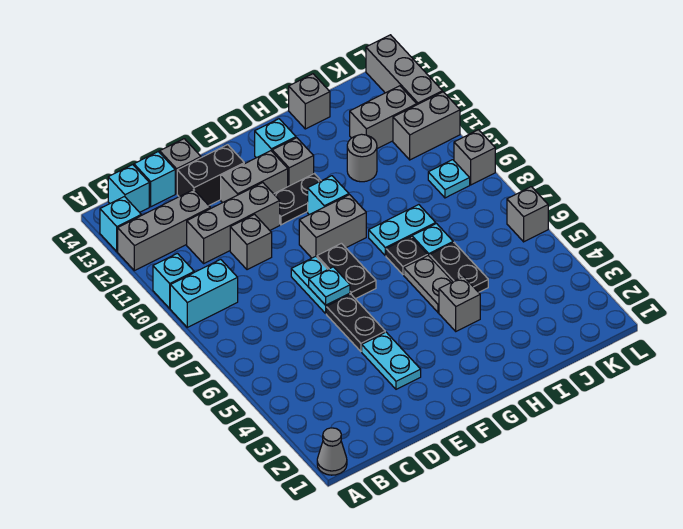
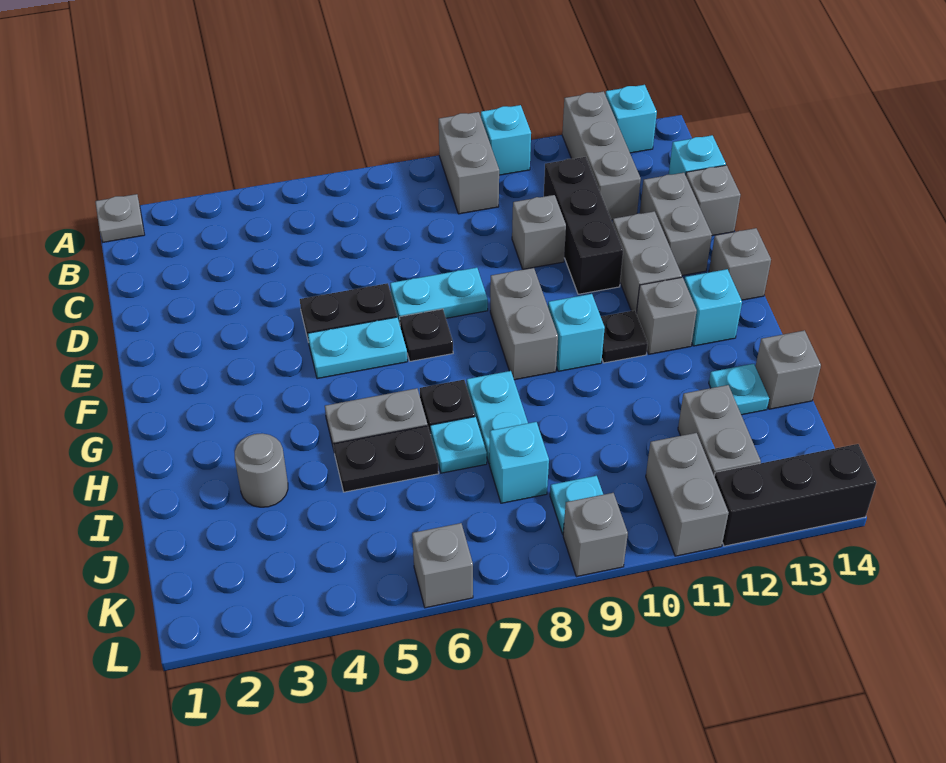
grey cone A1 level 1 -> grey plate A1 level 1
cyan brick A9:B9 level 1 -> grey brick A9:B9 level 1
cyan brick B14 level 1 -> cyan brick J8 level 1
grey brick C11:E11 level 1 -> black brick C11:E11 level 1
black brick D13:E13 level 1 -> grey brick D13:E13 level 1
cyan plate E3:E4 level 1 -> cyan plate F5:F6 level 1
cyan plate E7 level 2 -> cyan plate I13 level 1
black plate F7:F8 level 1 -> black plate F7 level 1
black plate F11:G11 level 1 -> black plate G11 level 1
grey brick H4 level 1 -> grey brick F14 level 1
grey round brick I11 level 1 -> grey round brick I3 level 1
grey brick L12:L14 level 1 -> black brick L12:L14 level 1

